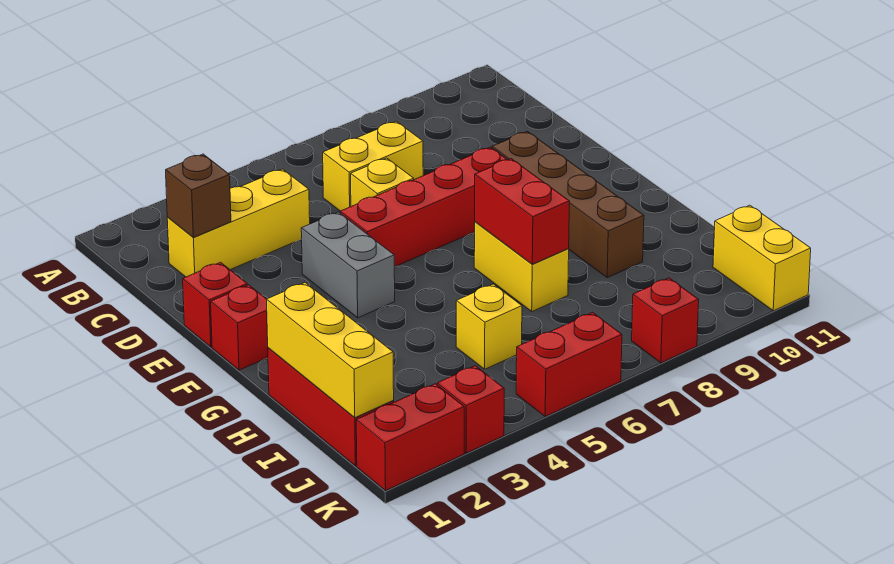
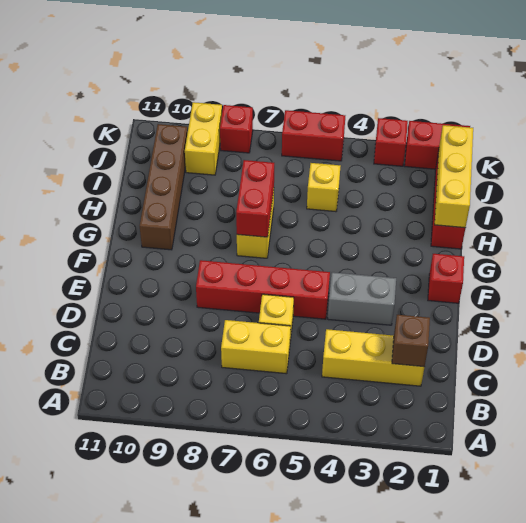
red brick E1 level 1 -> none
grey brick E4:F4 level 1 -> grey brick E3:E4 level 1
brown brick E9:H9 level 1 -> brown brick G10:J10 level 1
yellow brick J11:K11 level 1 -> yellow brick J9:K9 level 1

